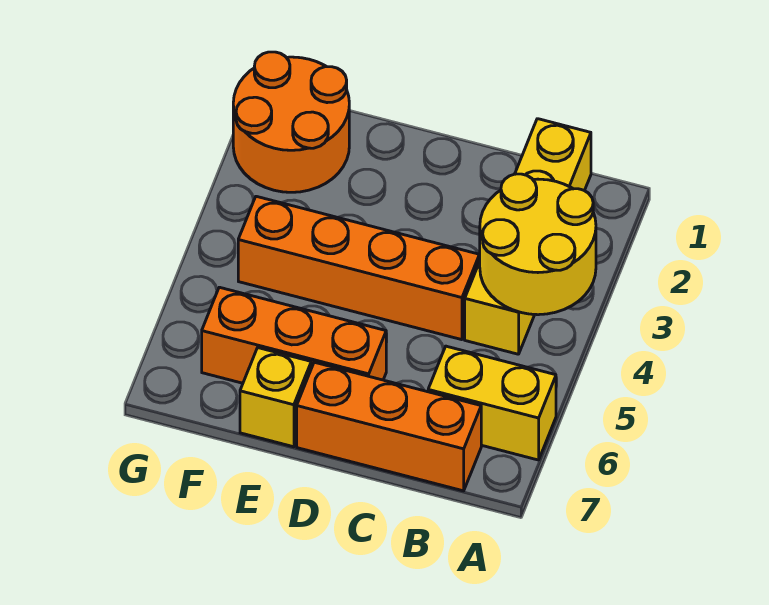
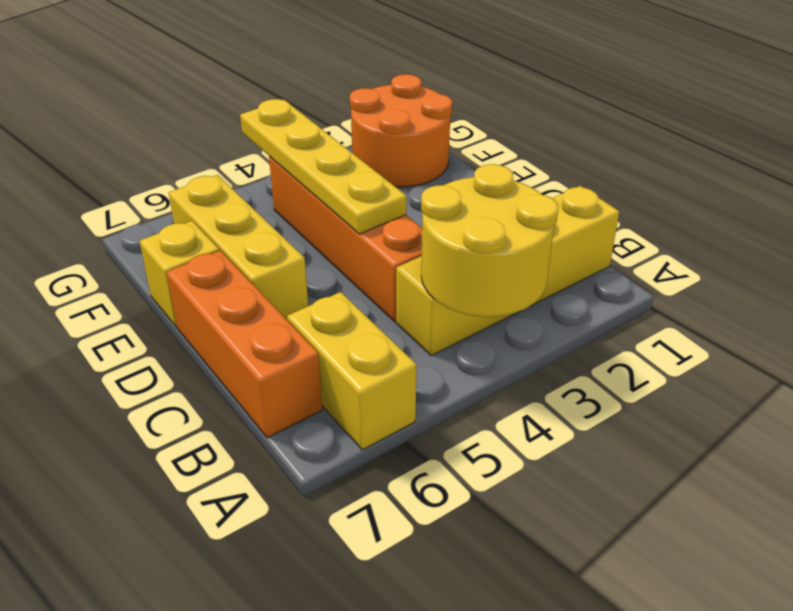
none -> yellow plate D4:G4 level 2
orange brick D6:F6 level 1 -> yellow brick D6:F6 level 1

